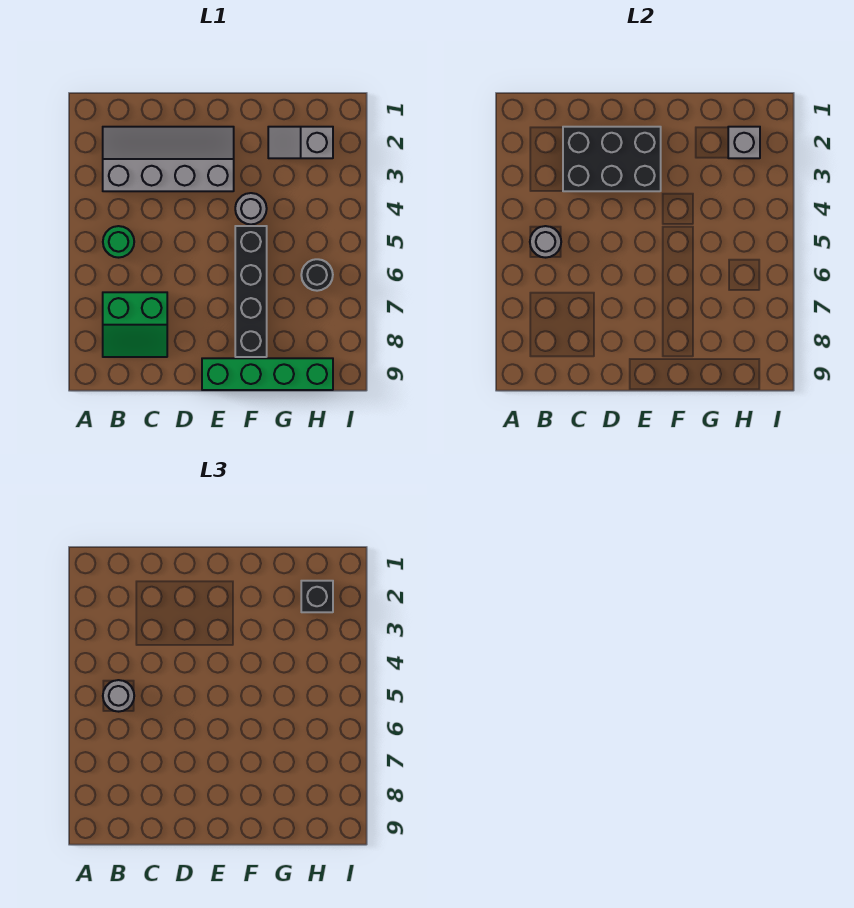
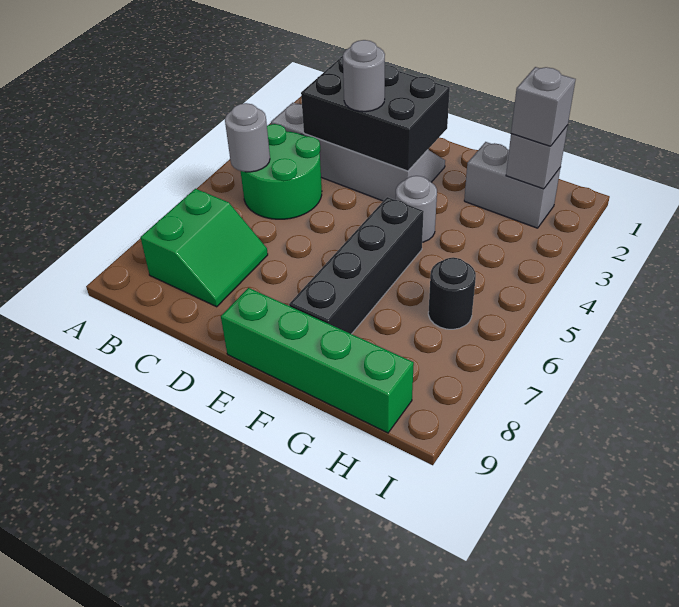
green round brick B5 level 1 -> green round brick B4:C5 level 1
grey round brick B5 level 3 -> grey round brick D3 level 3
green slope B7:C8 level 1 top 7 -> green slope B7:C8 level 1 top B
grey slope G2:H2 level 1 top H -> grey brick G2:H2 level 1
black brick H2 level 3 -> grey brick H2 level 3

